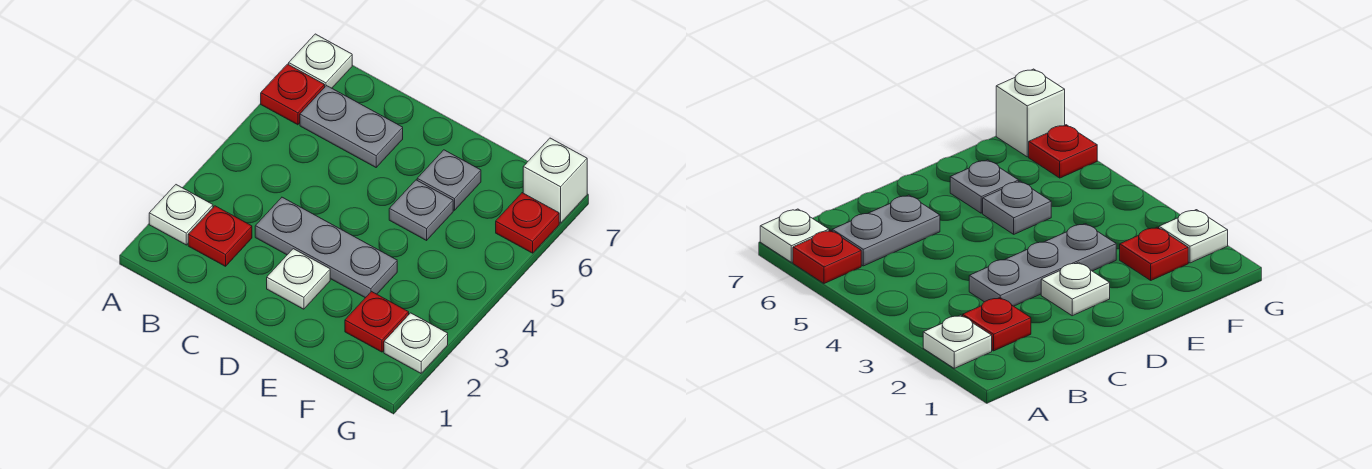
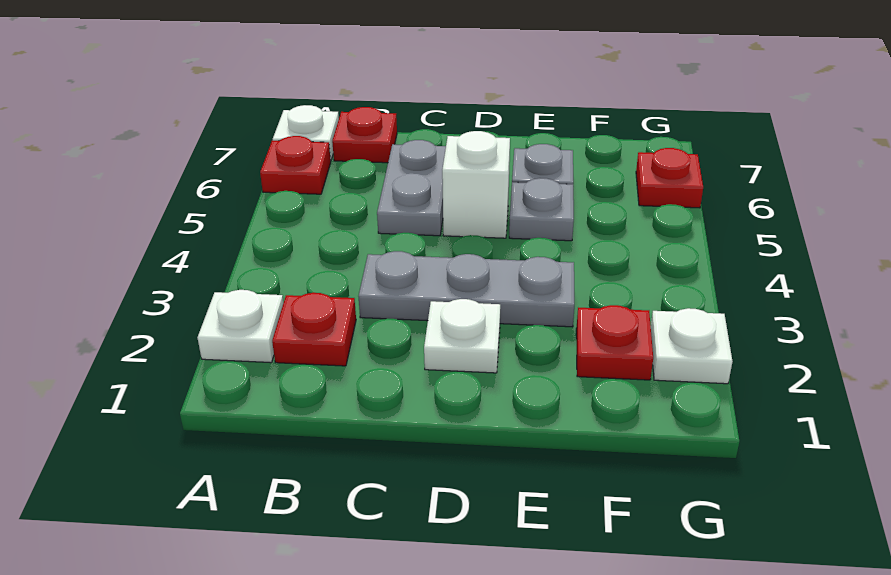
grey plate B6:C6 level 1 -> grey plate C5:C6 level 1
none -> red plate B7 level 1
white brick G7 level 1 -> white brick D5 level 1

